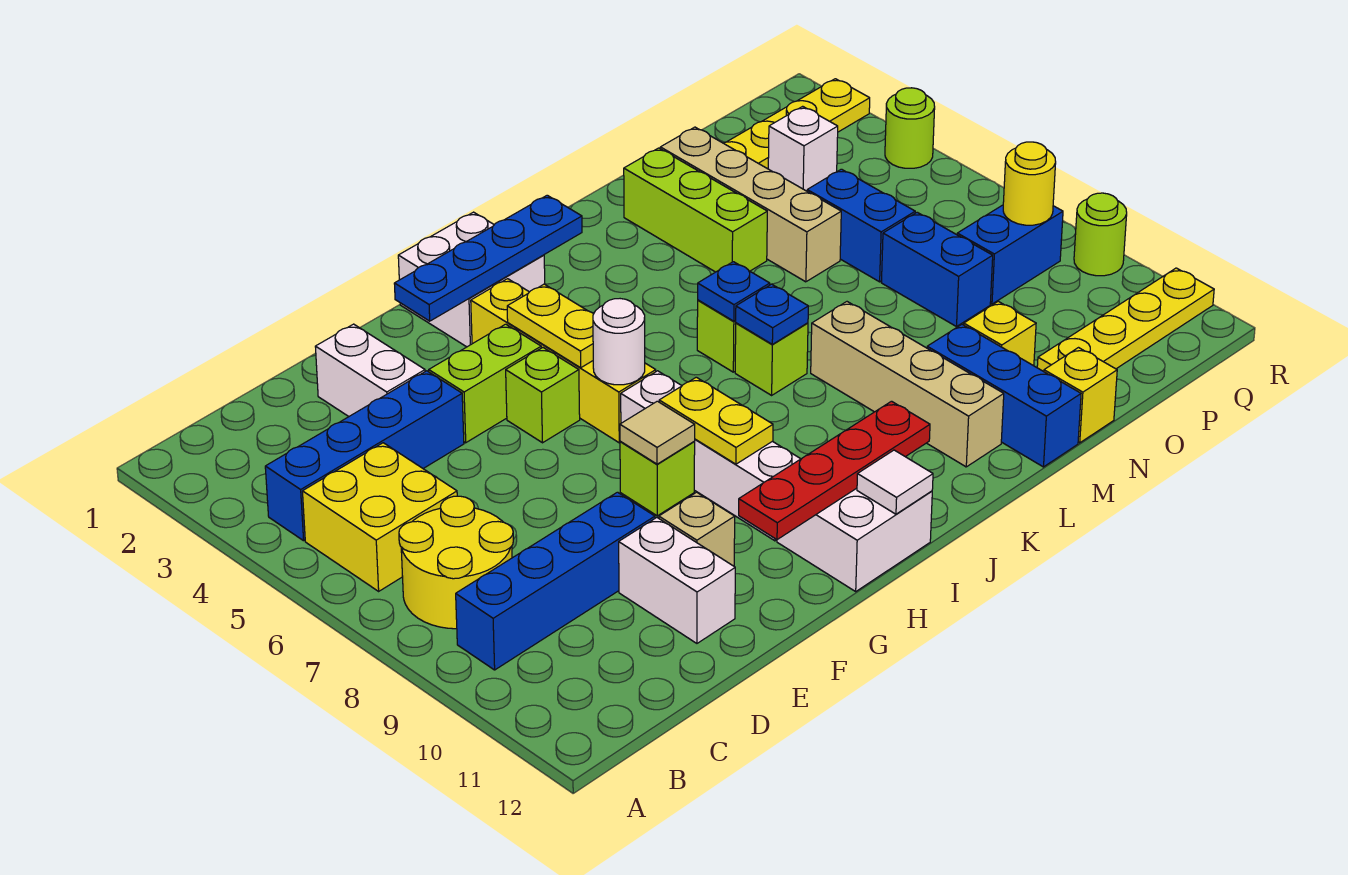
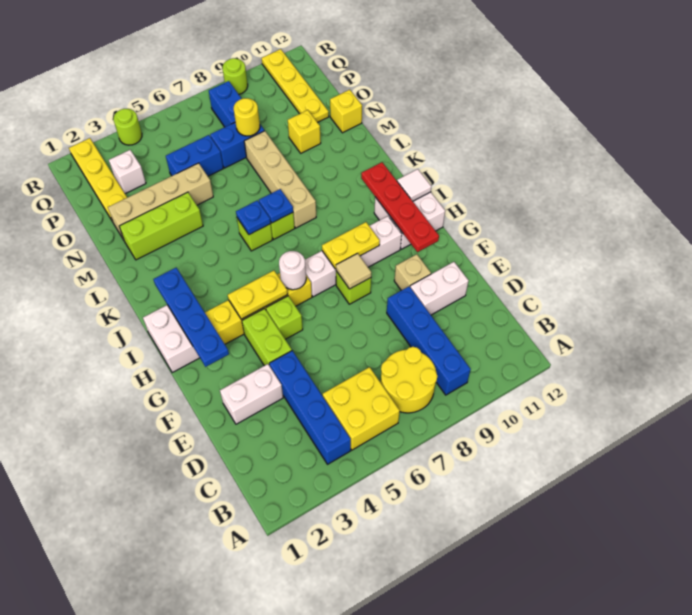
tan brick L8:L11 level 1 -> tan brick K8:N8 level 1
blue brick M10:M12 level 1 -> none
yellow round brick Q8 level 2 -> yellow round brick O8 level 2

